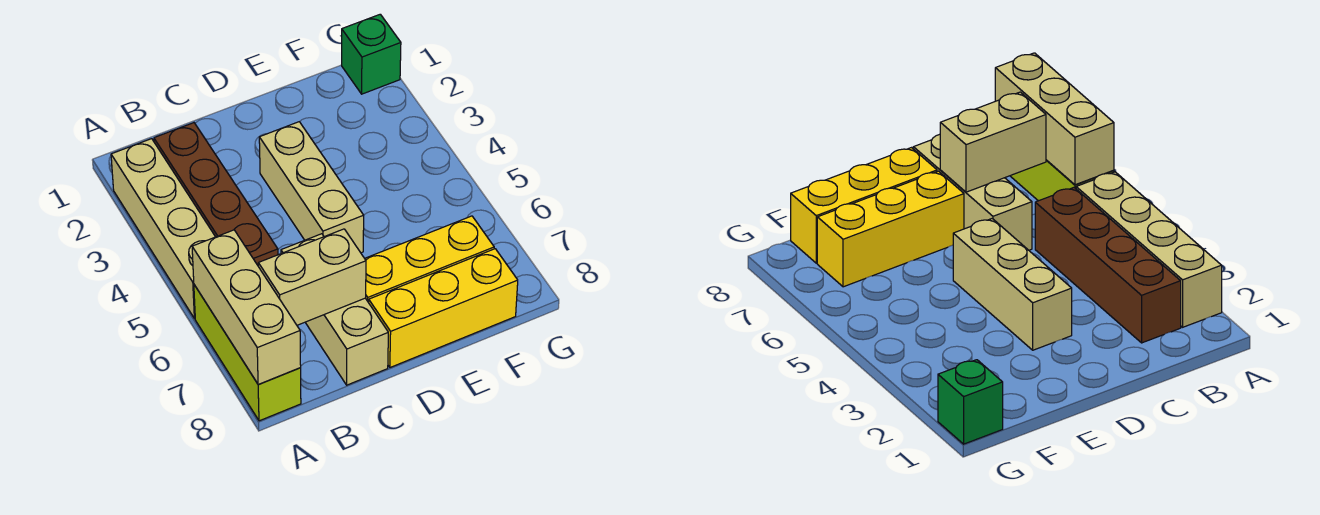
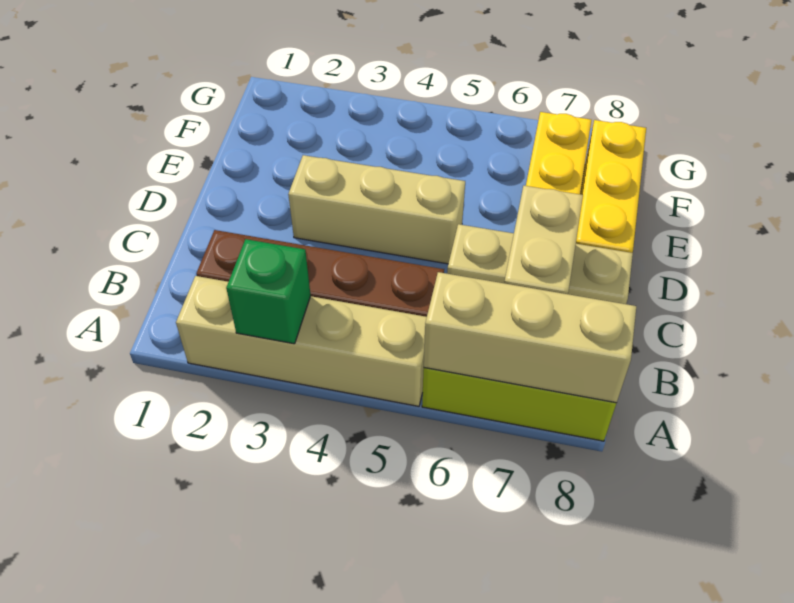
green brick G1 level 1 -> green brick A3 level 2

